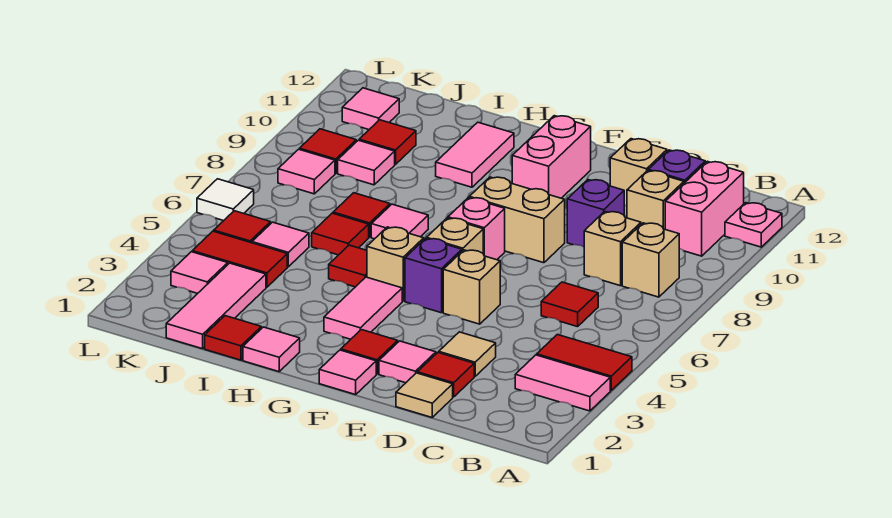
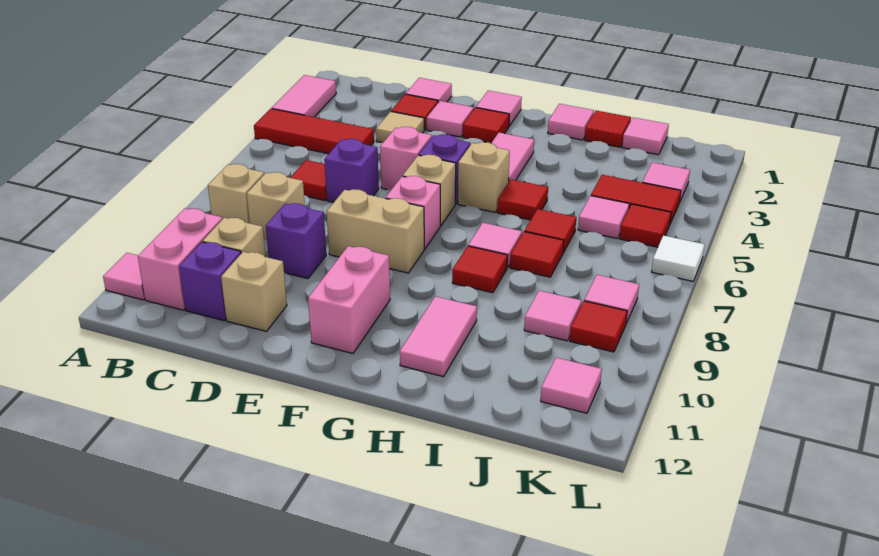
pink tile A3:B3 level 1 -> pink tile A2:A3 level 1
red tile A4:B4 level 1 -> red tile A4:C4 level 1
pink plate A11 level 1 -> pink tile A11 level 1
tan tile D1 level 1 -> pink tile D1 level 1
none -> purple brick D6 level 1
tan brick E5 level 1 -> pink brick E5 level 1
pink tile J1:J3 level 1 -> pink tile J1 level 1
red tile J10 level 1 -> red tile H8 level 1

